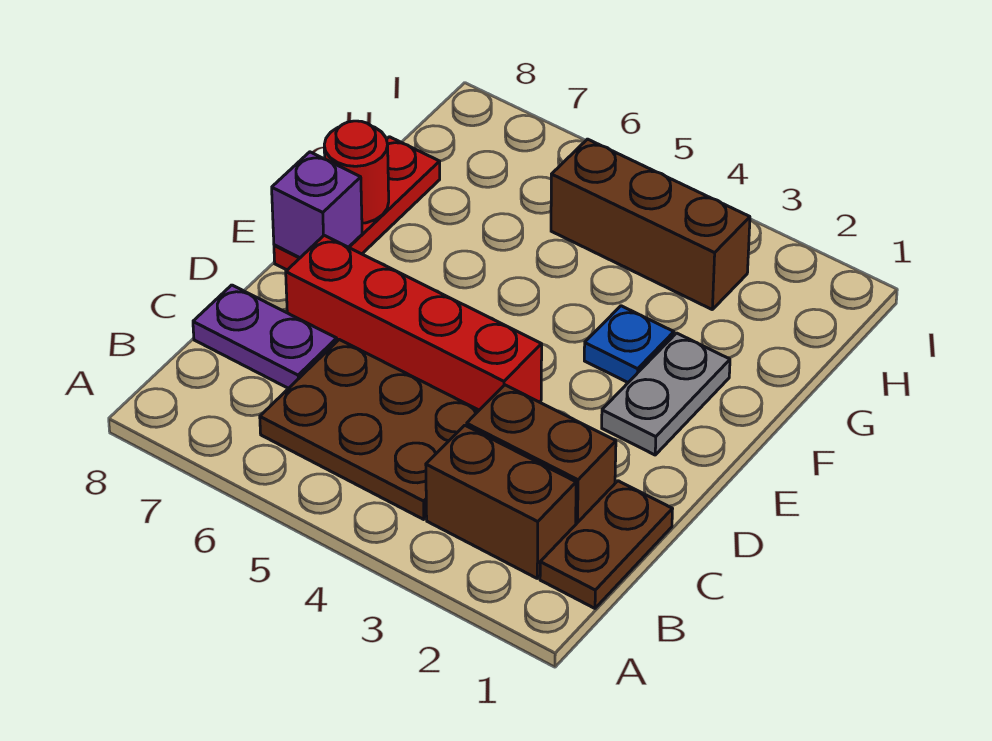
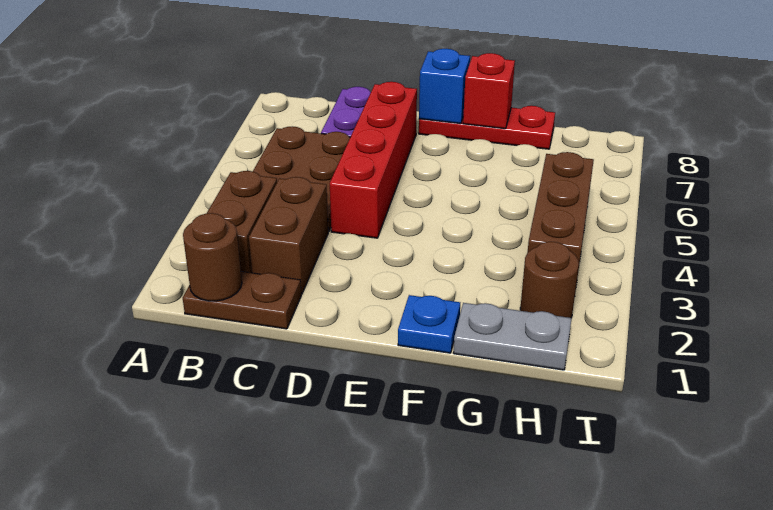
none -> brown round brick B1 level 2
grey plate E2:F2 level 1 -> grey plate G1:H1 level 1
purple brick E8 level 2 -> blue brick E8 level 2
blue plate F3 level 1 -> blue plate F1 level 1
red round brick F8 level 2 -> red brick F8 level 2
none -> brown round brick H2 level 1

